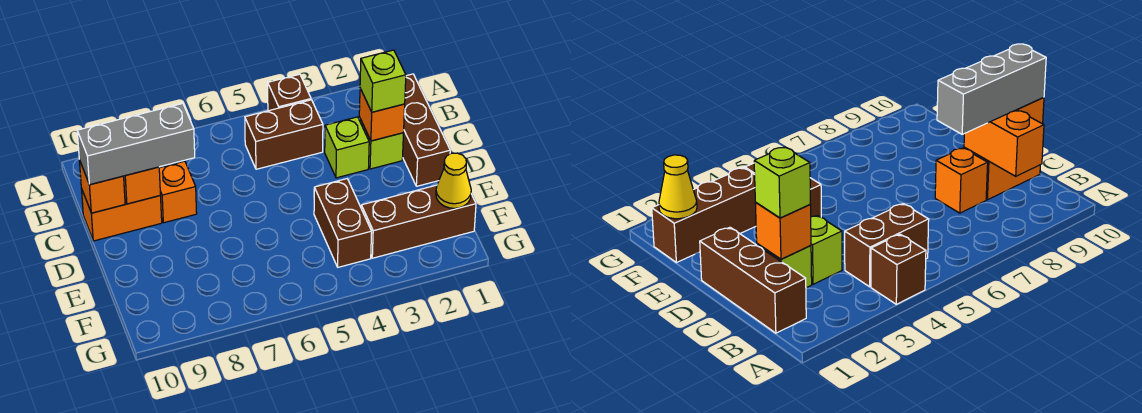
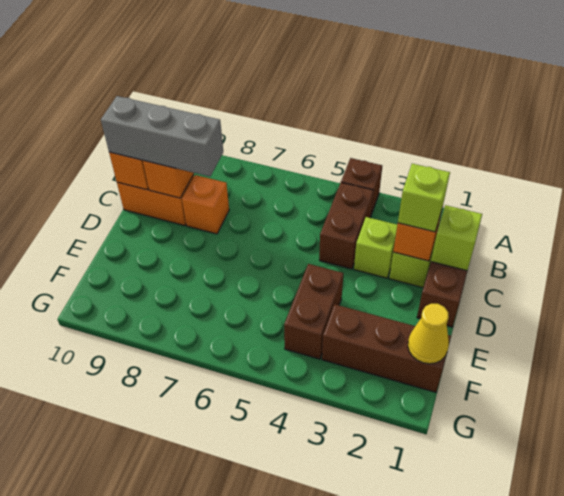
brown brick B4:B5 level 1 -> brown brick B4:C4 level 1
none -> lime brick C1 level 2

